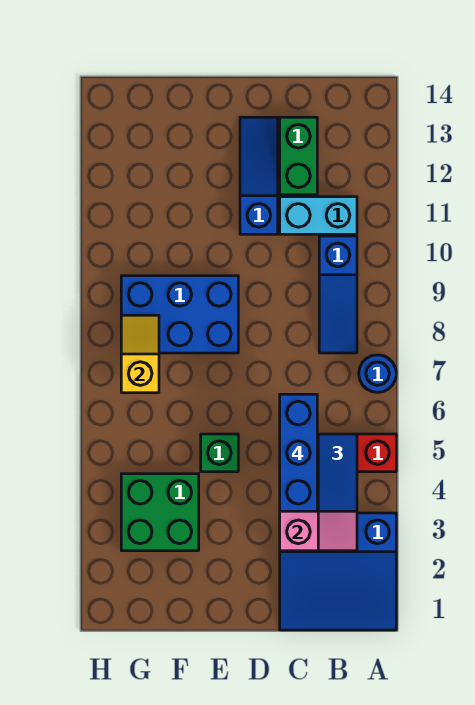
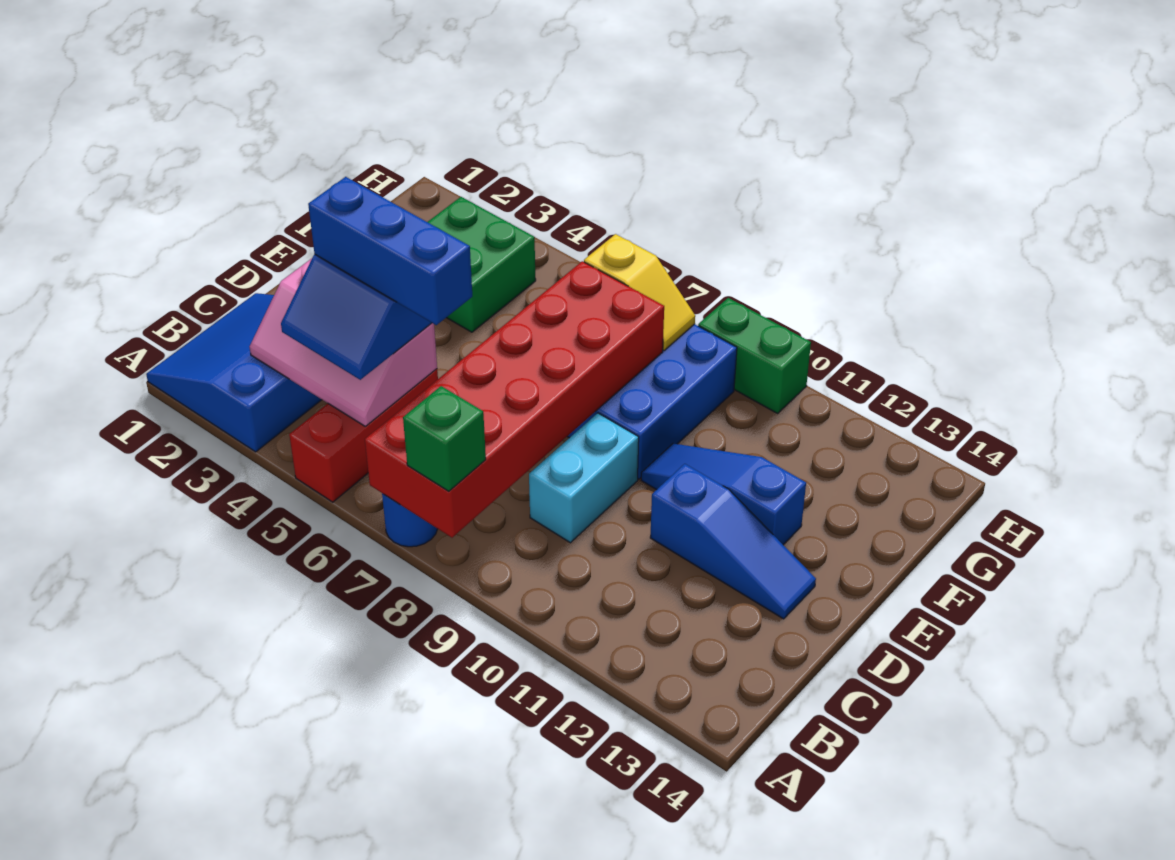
none -> red brick A7:F8 level 2
blue slope B8:B10 level 1 top 10 -> blue slope E10:E12 level 1 top 12
cyan brick B11:C11 level 1 -> cyan brick C9:D9 level 1
green brick C12:C13 level 1 -> green brick H9:H10 level 1
green brick E5 level 1 -> green brick A8 level 3

